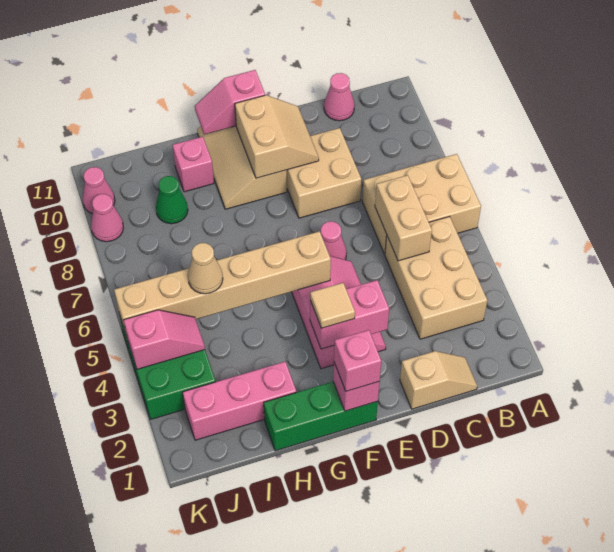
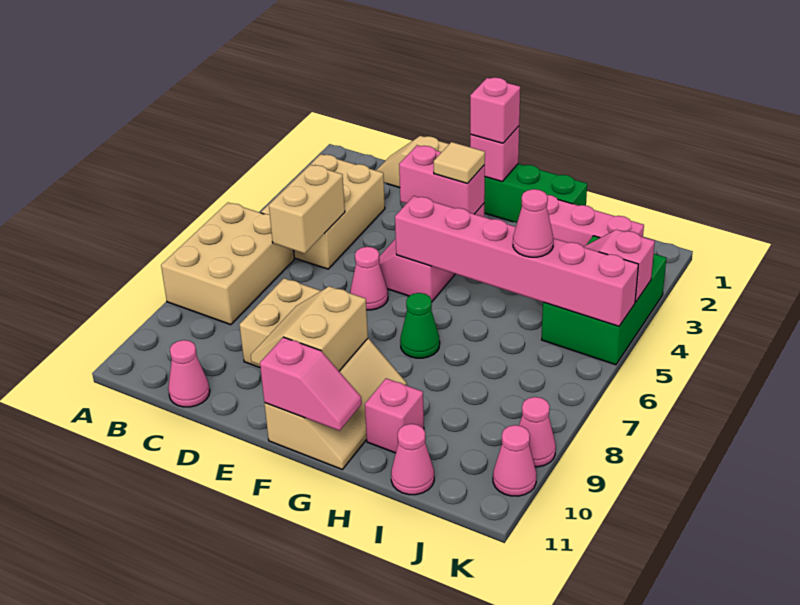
tan brick A6:C7 level 1 -> tan brick A6:B8 level 1
tan brick F5:K5 level 2 -> pink brick F5:K5 level 2
tan cone I5 level 3 -> pink cone I5 level 3
green cone I9 level 1 -> green cone G7 level 1
none -> pink cone I11 level 1

